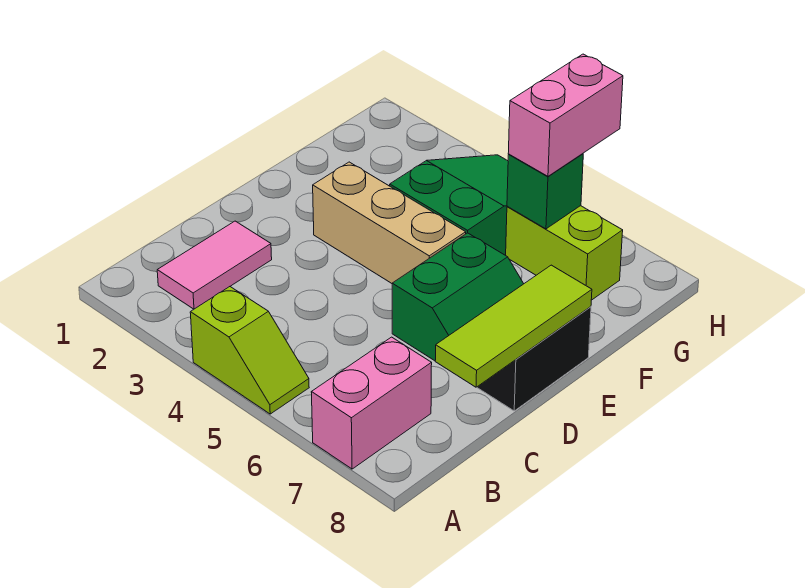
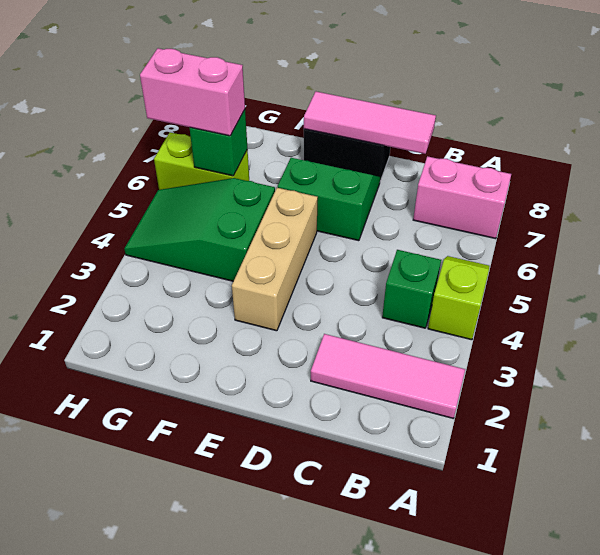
pink tile B2:C2 level 1 -> pink tile A2:C2 level 1
none -> green brick B4 level 1
lime tile C8:E8 level 2 -> pink tile C8:E8 level 2
lime brick G6:G7 level 1 -> lime brick G6:H6 level 1

